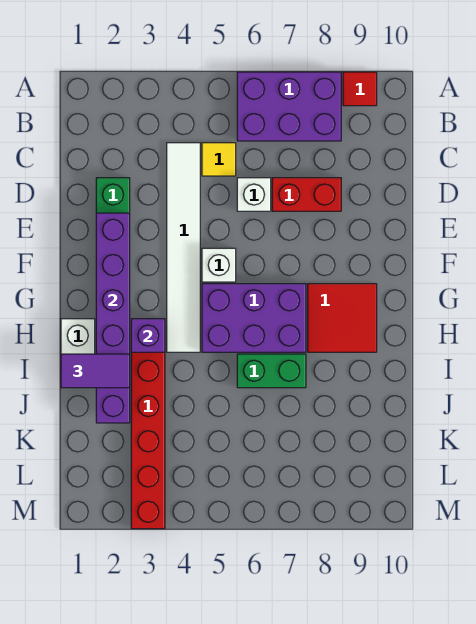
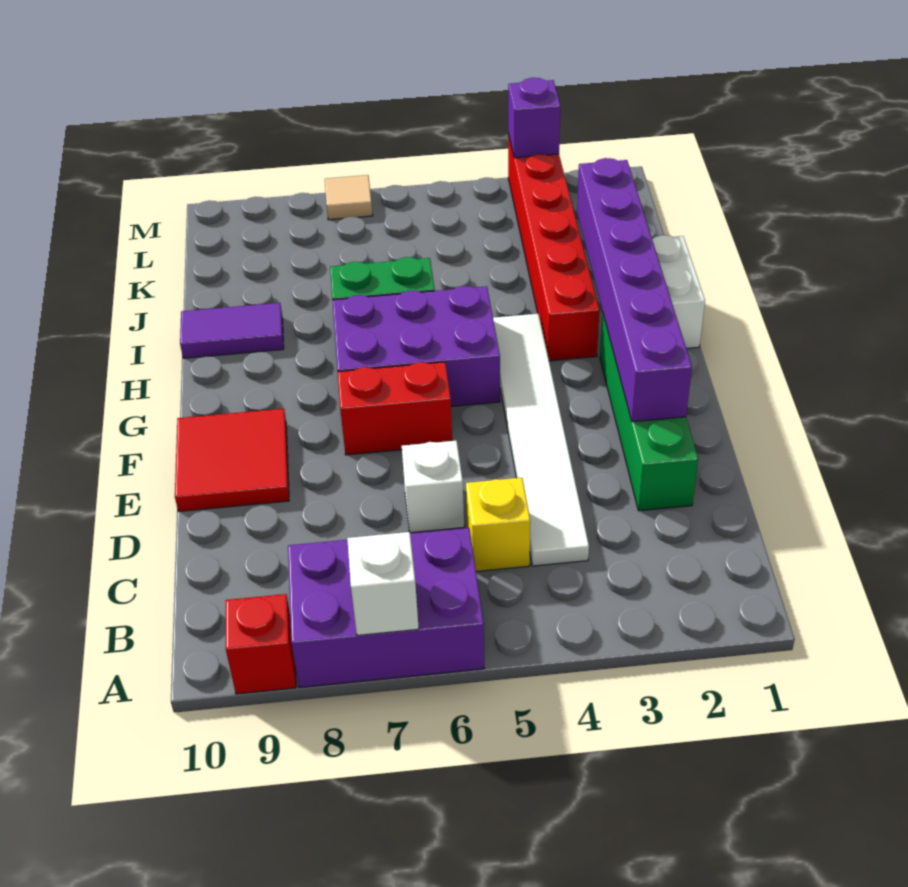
red tile A9 level 1 -> red brick A9 level 1
yellow tile C5 level 1 -> yellow brick C5 level 1
red brick D7:D8 level 1 -> red brick F6:F7 level 1
white brick F5 level 1 -> white brick A7 level 2
red tile G8:H9 level 1 -> red tile E9:F10 level 1
purple brick H3 level 2 -> purple brick M3 level 2
purple tile I1:I2 level 3 -> purple tile I9:I10 level 1
none -> tan tile M7 level 1

